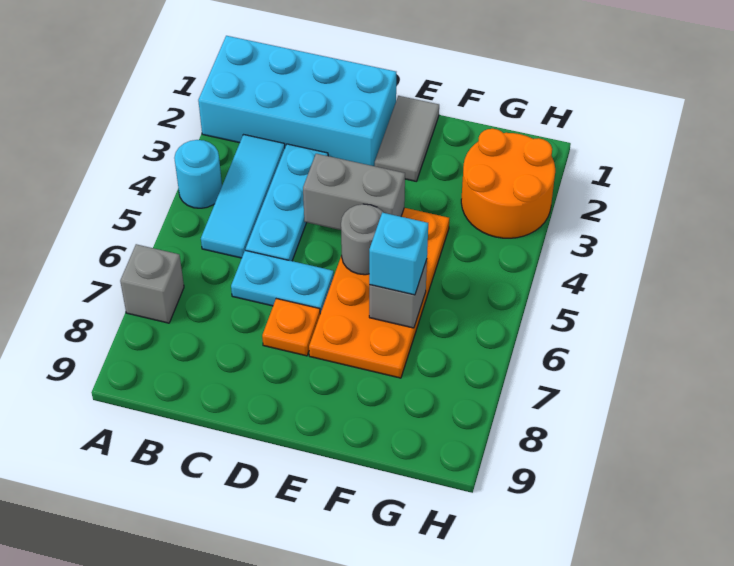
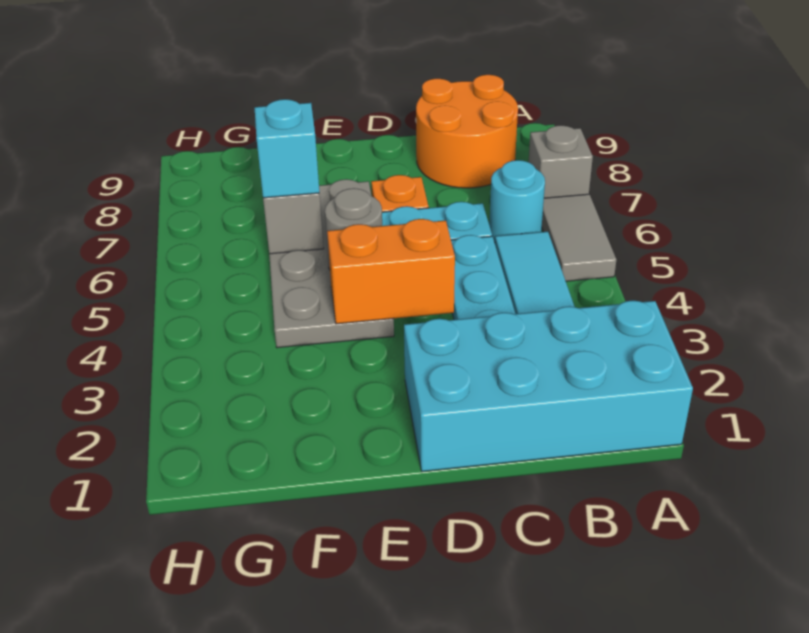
cyan round brick A4 level 1 -> cyan round brick B6 level 1
grey brick D4:E4 level 2 -> orange brick D4:E4 level 2
grey tile E1:E2 level 1 -> grey tile A5:A6 level 1
orange plate E4:F7 level 1 -> grey plate E4:F7 level 1
orange round brick G2:H3 level 1 -> orange round brick B8:C9 level 1

